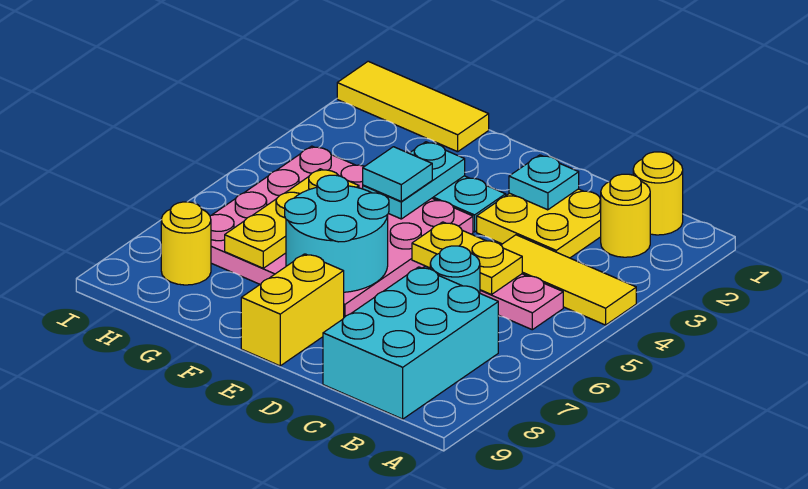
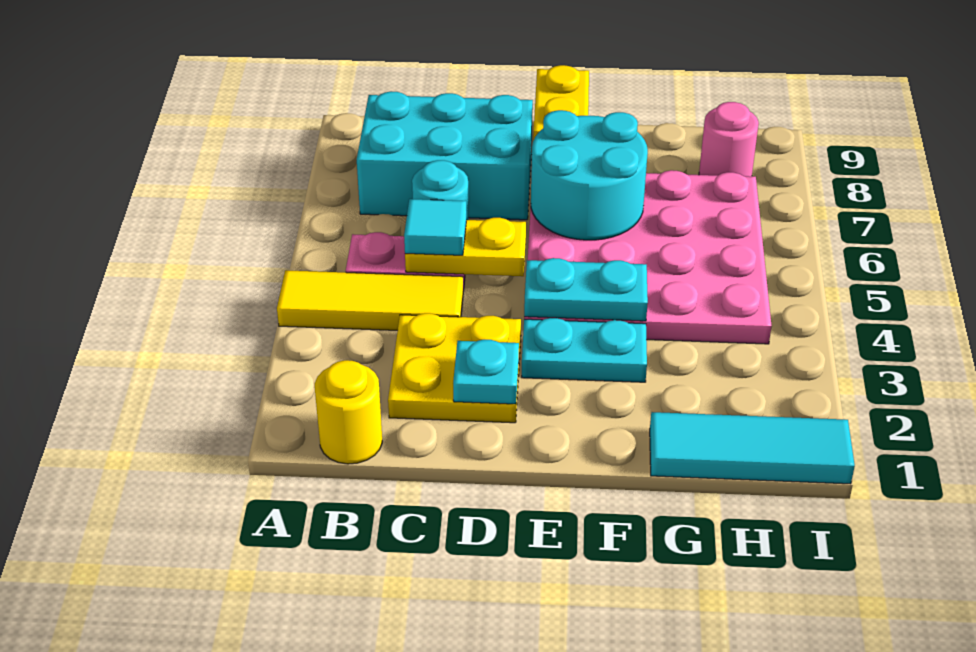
yellow round brick B2 level 1 -> none
cyan brick B7:C9 level 1 -> cyan brick B7:D8 level 1
cyan plate F3:F4 level 2 -> cyan plate E4:F4 level 2
cyan tile F4 level 3 -> cyan tile C5 level 3
yellow tile G1:I1 level 1 -> cyan tile G1:I1 level 1
yellow plate G5:G7 level 2 -> none
yellow round brick H8 level 1 -> pink round brick H8 level 1

